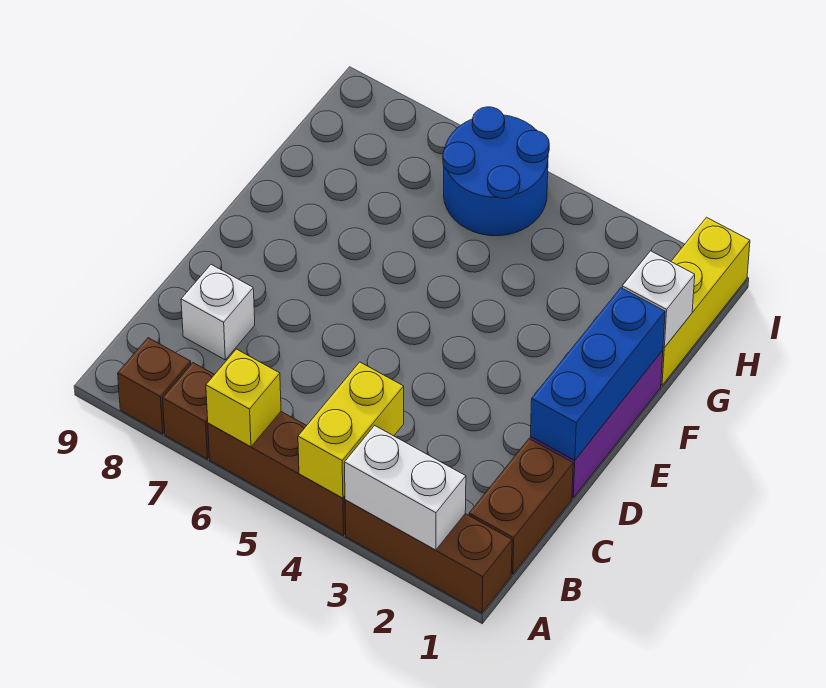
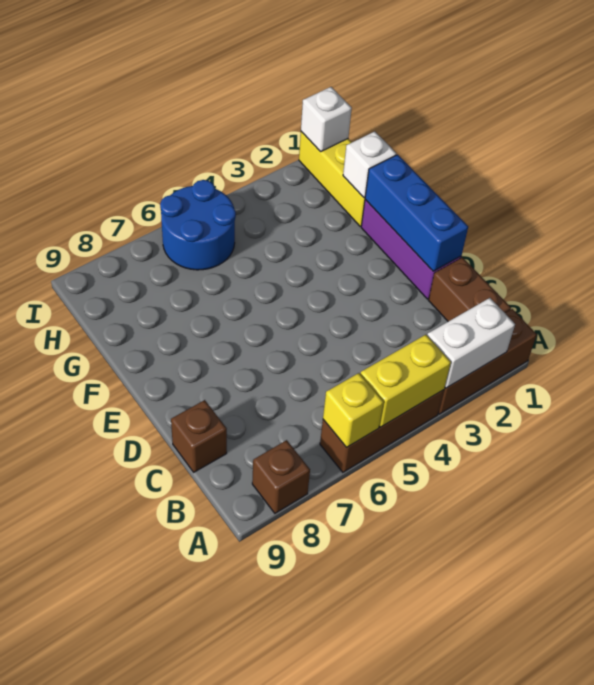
yellow brick A4:B4 level 2 -> yellow brick A4:A5 level 2
brown brick A7 level 1 -> brown brick C9 level 1
white brick C8 level 1 -> white brick I1 level 2

